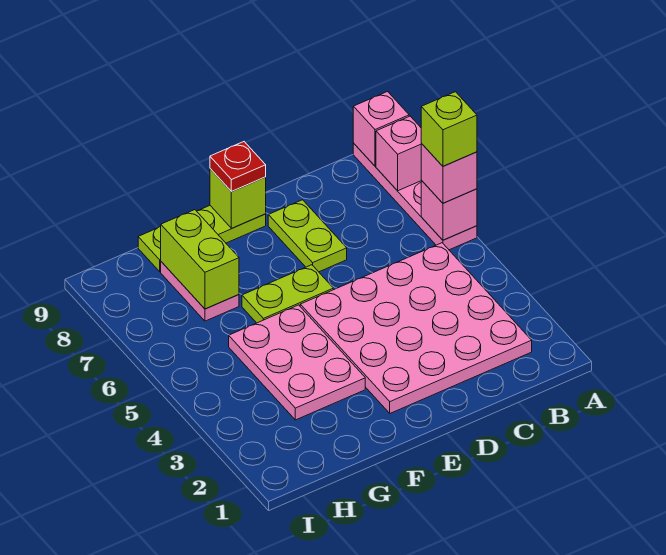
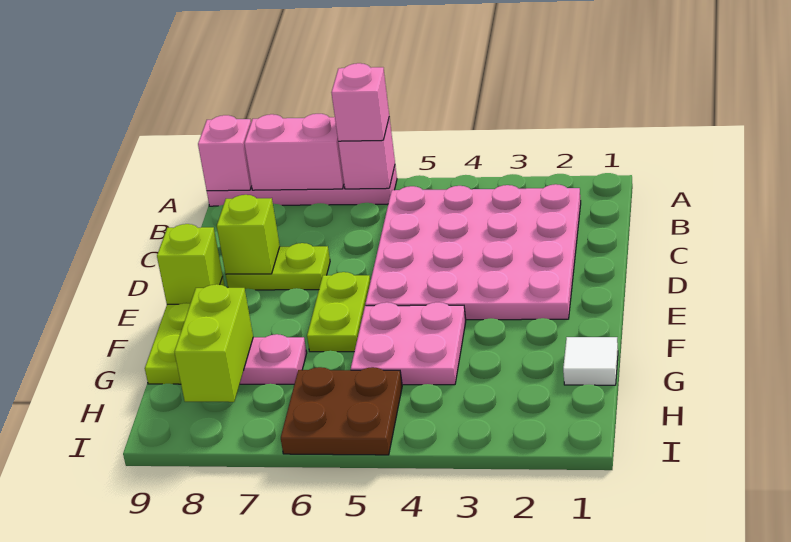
lime brick A6 level 4 -> lime brick D8 level 2
pink brick A8 level 2 -> pink brick A7:A8 level 2
red plate E9 level 3 -> none
pink plate F3:G5 level 1 -> pink plate F4:G5 level 1
none -> white tile G1 level 1
lime brick G7:G8 level 2 -> lime brick G8:H8 level 2
none -> brown plate H5:I6 level 1

